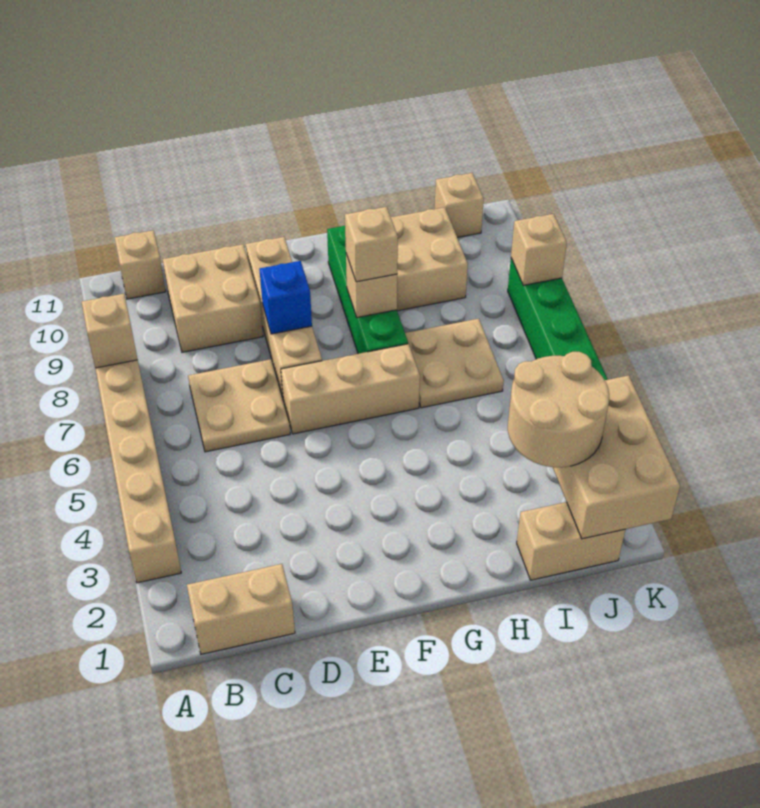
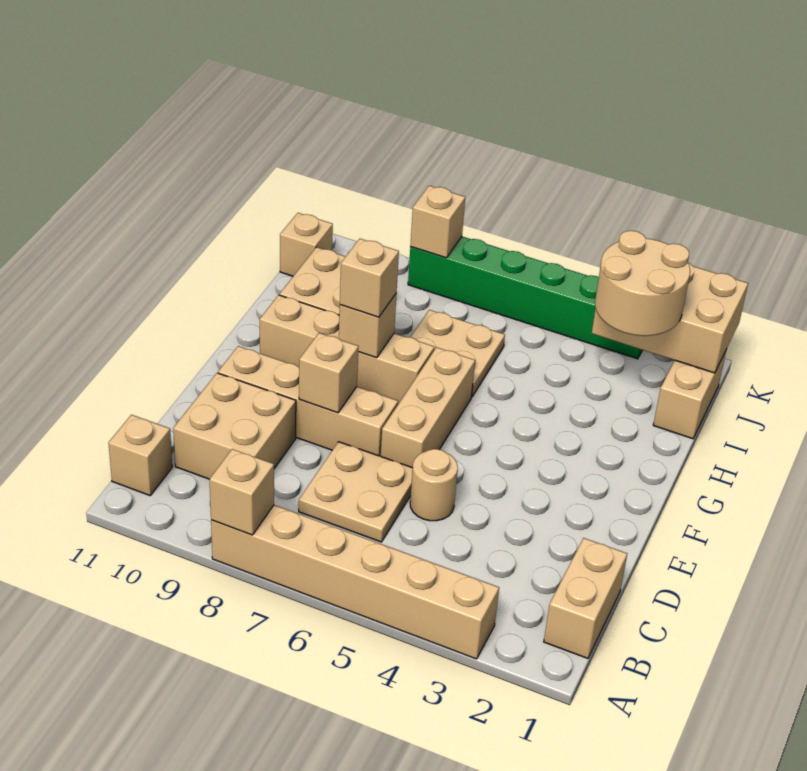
none -> tan round brick D5 level 1
blue brick E8 level 2 -> tan brick E8 level 2
green brick G7:G10 level 1 -> tan brick G7:G10 level 1

